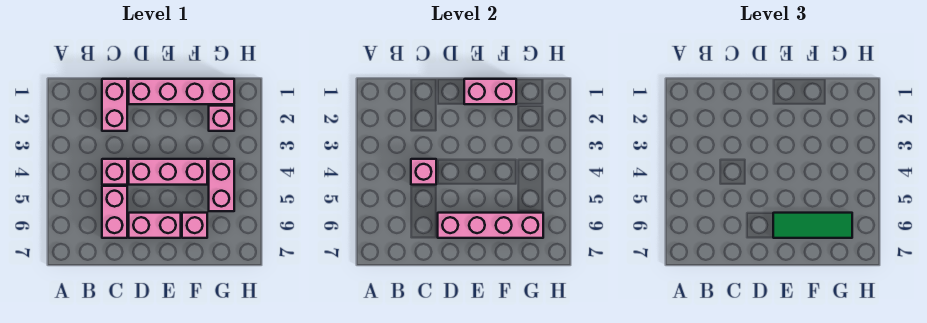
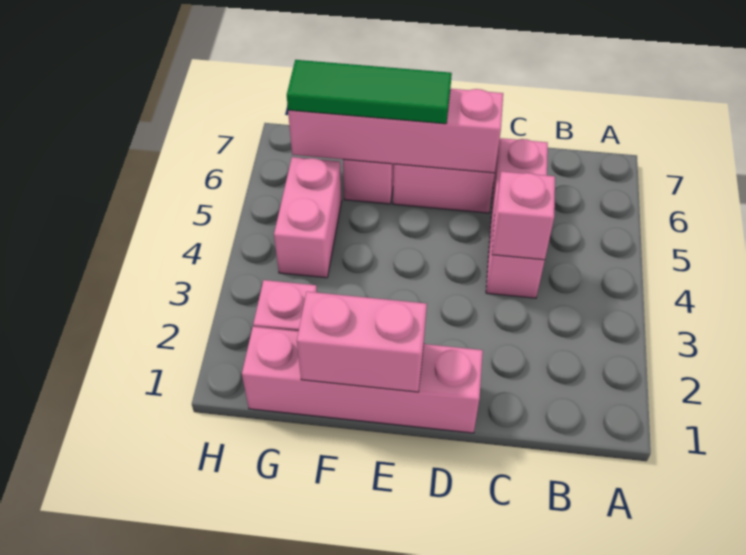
pink brick C1:C2 level 1 -> none
pink brick D4:F4 level 1 -> none

